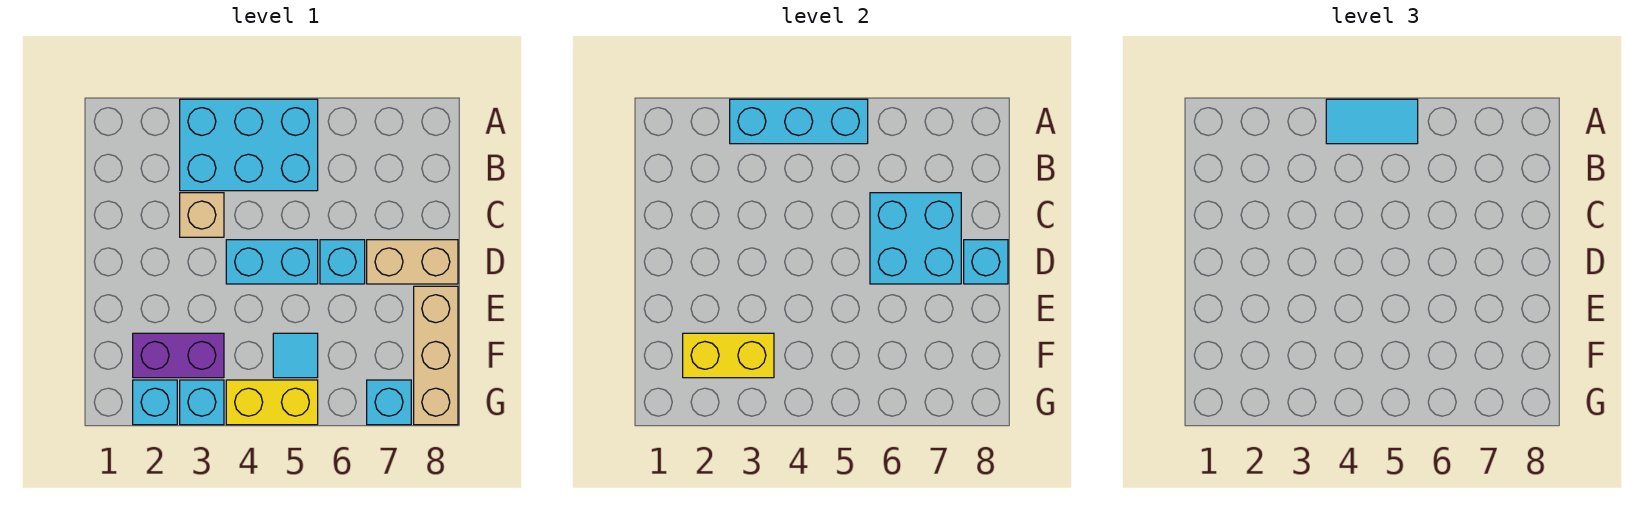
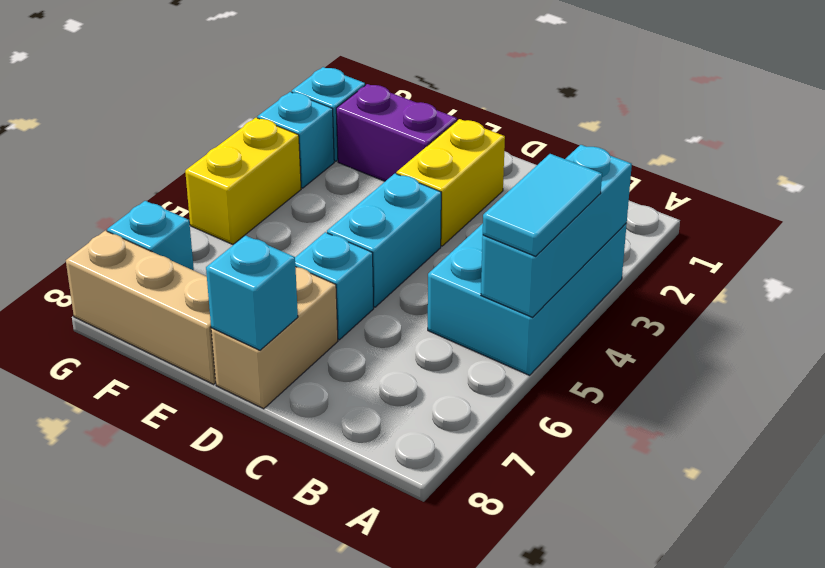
tan brick C3 level 1 -> none
cyan brick C6:D7 level 2 -> none
purple brick F2:F3 level 1 -> purple brick E2:F2 level 1
yellow brick F2:F3 level 2 -> yellow brick D2:D3 level 1
cyan tile F5 level 1 -> none

